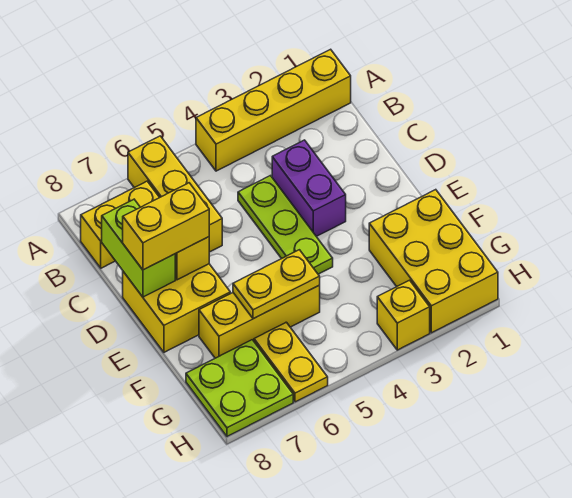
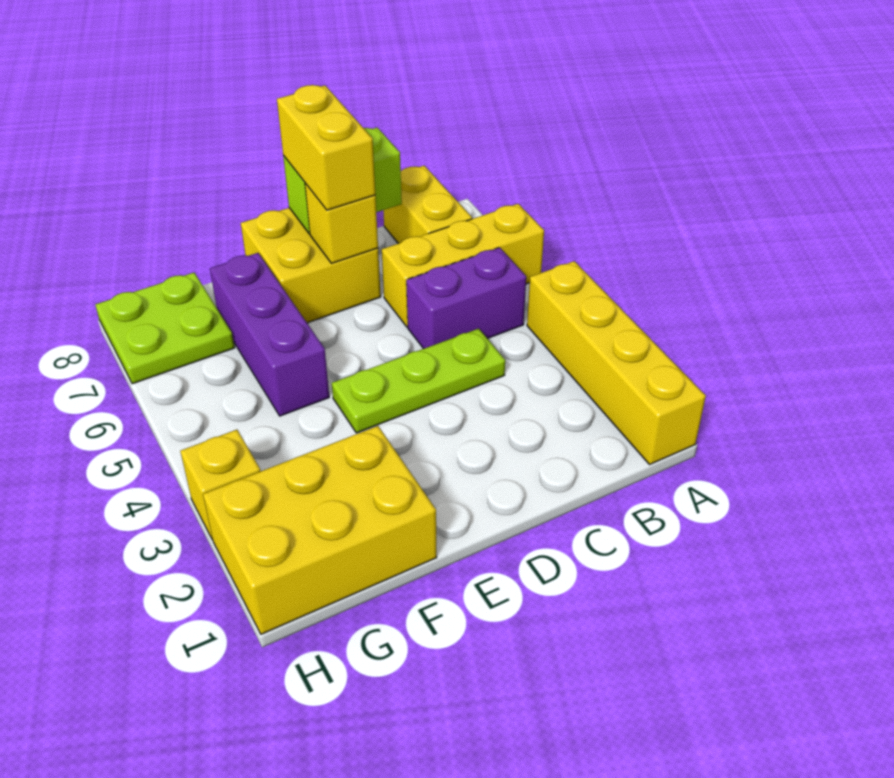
purple brick C3:D3 level 1 -> purple brick B5:C5 level 1
yellow brick F5:F7 level 1 -> purple brick F5:F7 level 1
yellow plate F5:F6 level 2 -> none
yellow plate G6:H6 level 1 -> none

